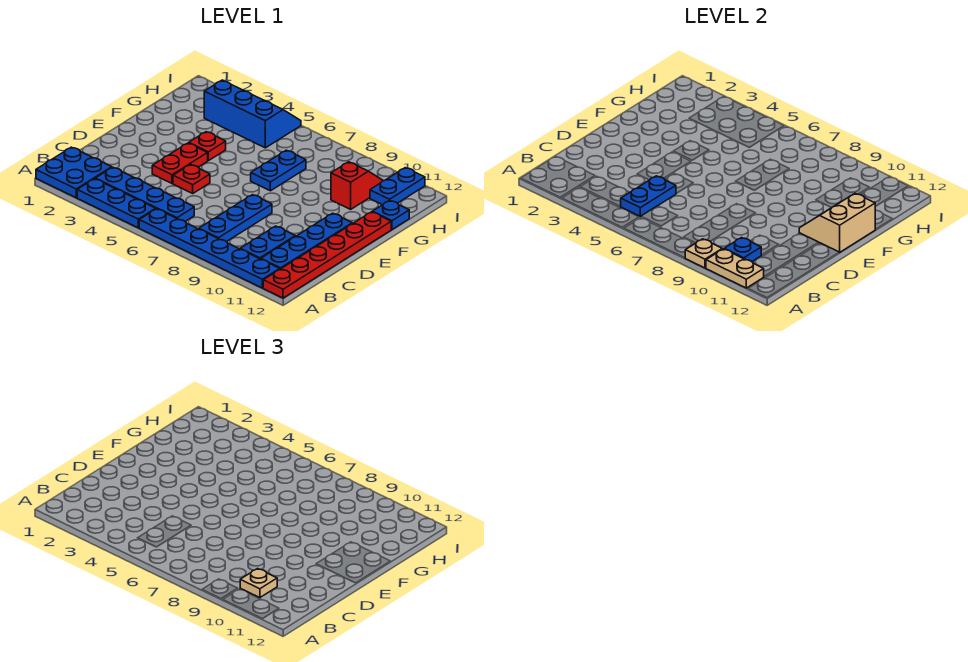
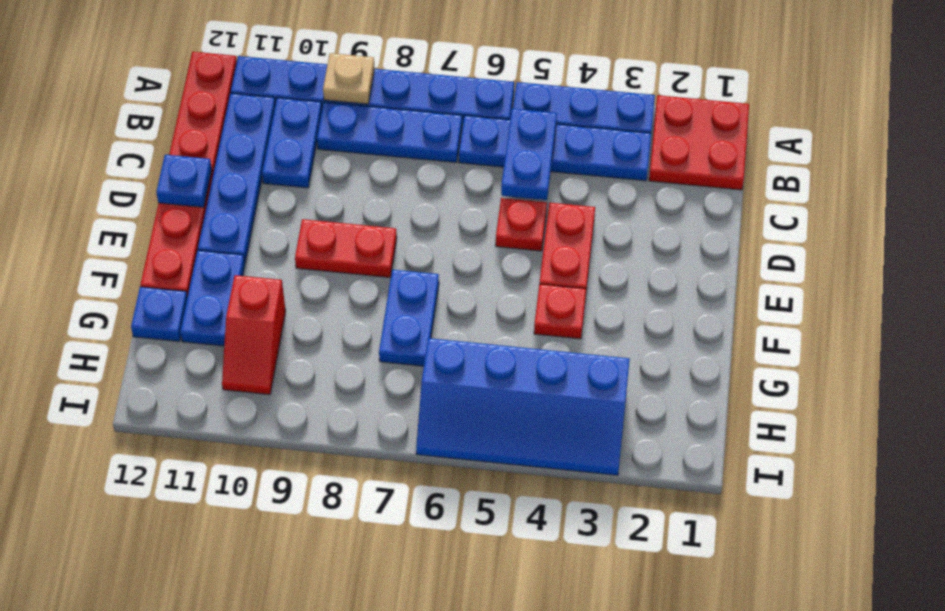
blue plate A1:B2 level 1 -> red plate A1:B2 level 1
tan plate A10:A11 level 2 -> none
blue plate B8:D8 level 1 -> blue plate B7:B9 level 1
blue plate B10 level 2 -> blue plate D12 level 2
tan plate B10 level 3 -> none
none -> red plate E8:E9 level 1
tan slope E11:F12 level 2 top 12 -> none
blue slope H3:I5 level 1 top H -> blue slope H3:I6 level 1 top H
blue plate H11:I11 level 1 -> blue plate F11:G11 level 1

